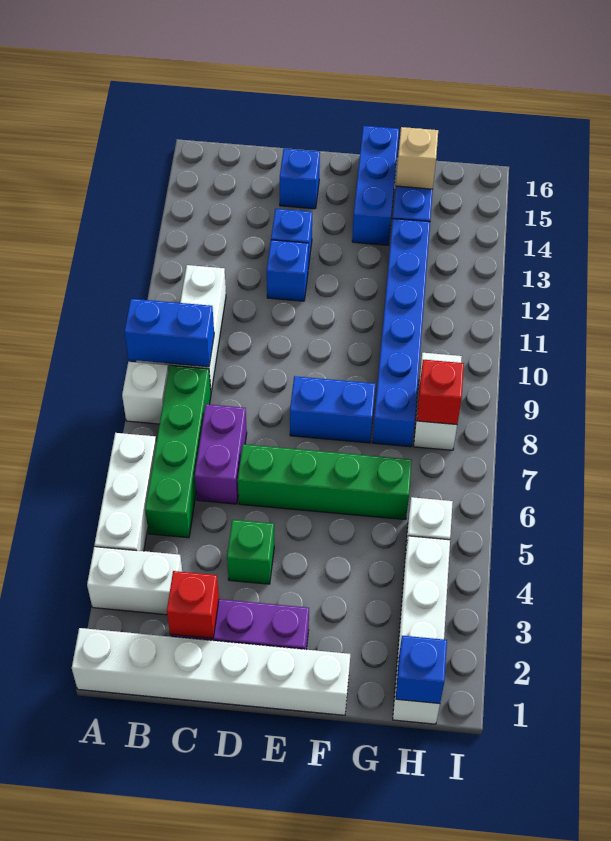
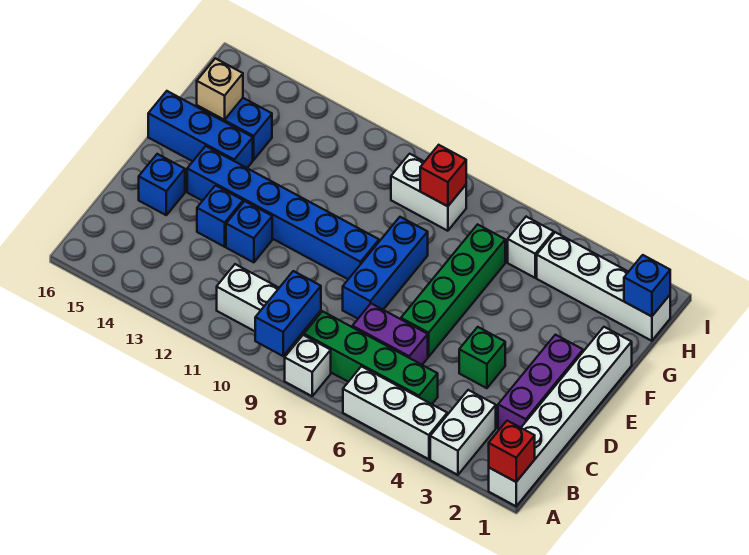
red brick C2 level 2 -> red brick A1 level 2
blue brick E8:F8 level 1 -> blue brick D8:F8 level 1
blue brick G8:G13 level 1 -> blue brick E9:E14 level 1

